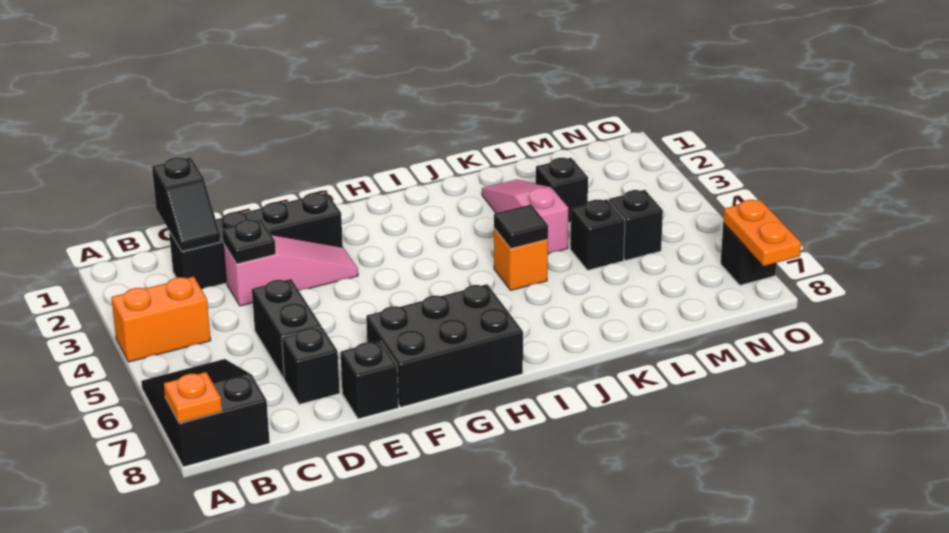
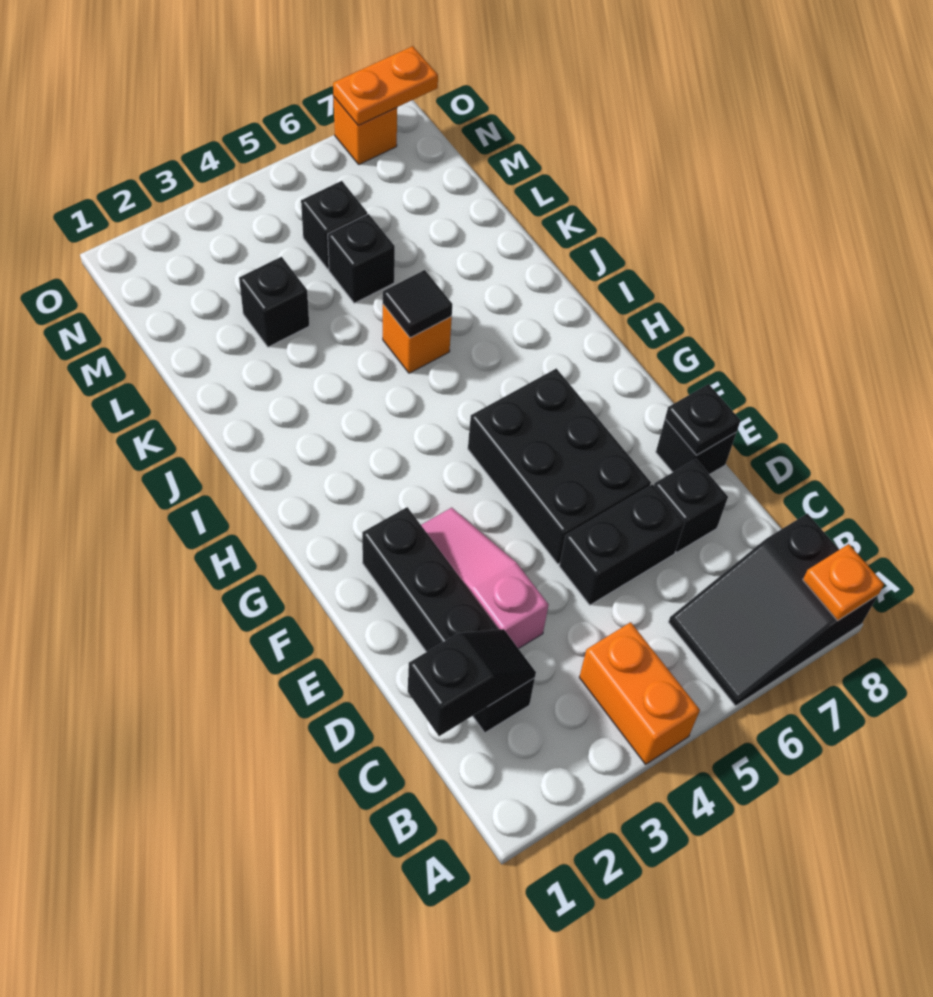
black plate D3 level 2 -> black plate E8 level 2
black brick F7:H8 level 1 -> black brick E5:G6 level 1
pink slope K2:K4 level 1 top 4 -> none
black brick O7 level 1 -> orange brick O7 level 1

